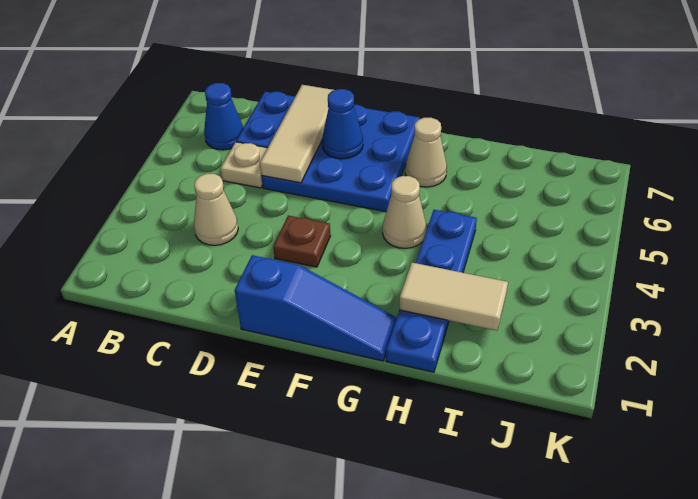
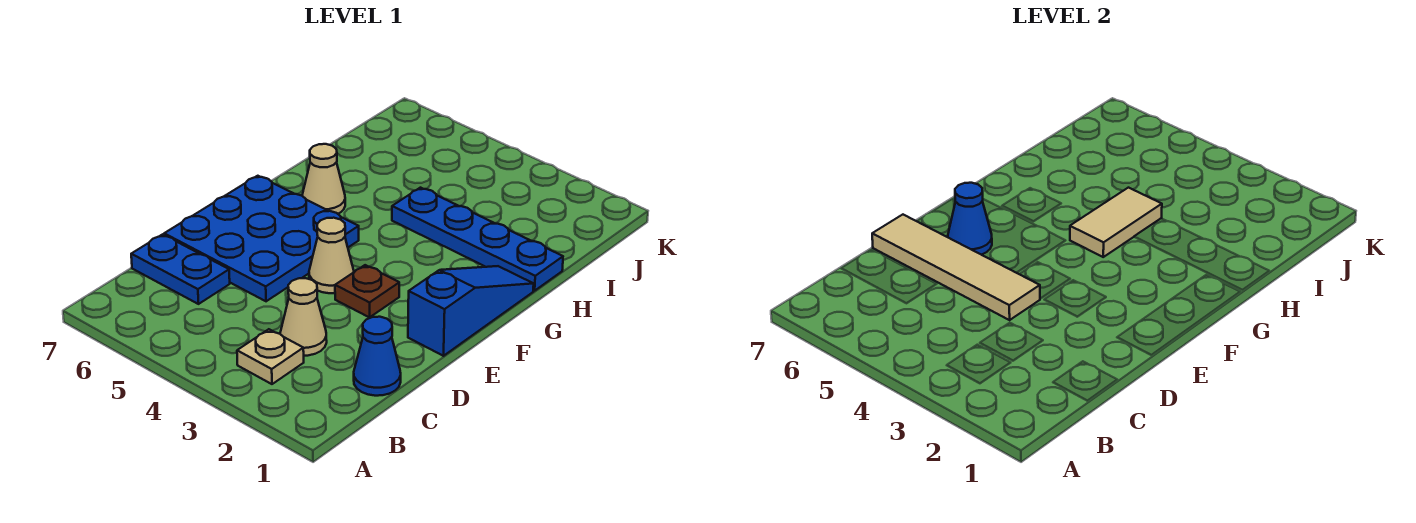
blue cone B6 level 1 -> blue cone C1 level 1
tan plate C5 level 1 -> tan plate B3 level 1
tan tile D5:D7 level 2 -> tan tile D4:D7 level 2
tan cone G4 level 1 -> tan cone E4 level 1
tan tile H2:I2 level 2 -> tan tile G4:H4 level 2

